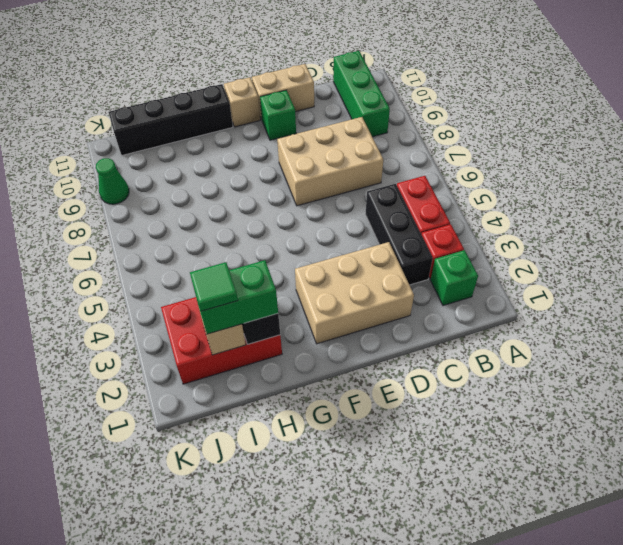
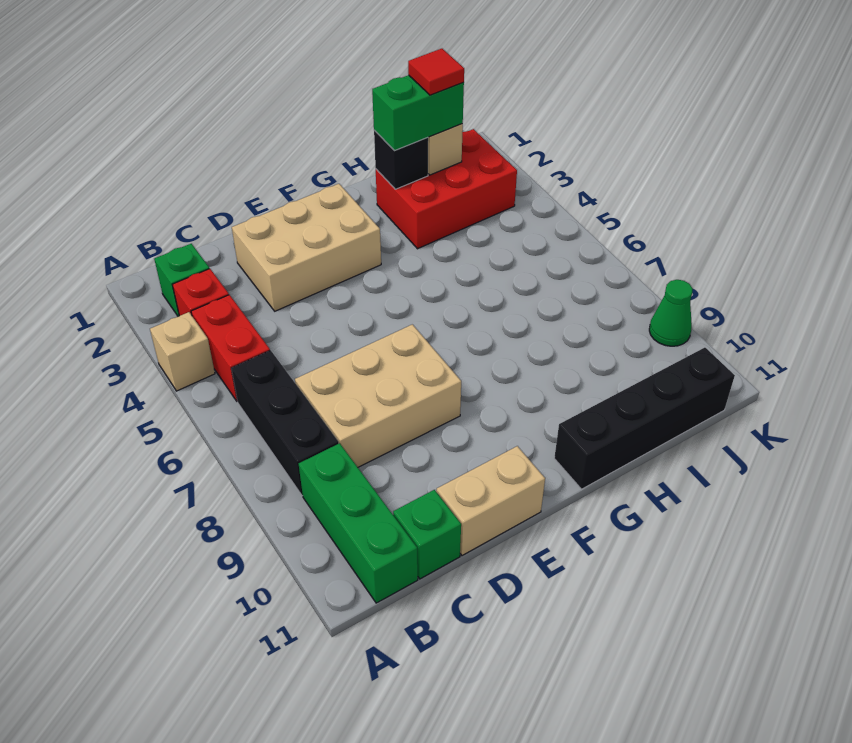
black brick C3:C5 level 1 -> black brick B6:B8 level 1
green brick E10 level 1 -> green brick C11 level 1
tan brick F11 level 1 -> tan brick A4 level 1
green tile I2 level 4 -> red tile I2 level 4

